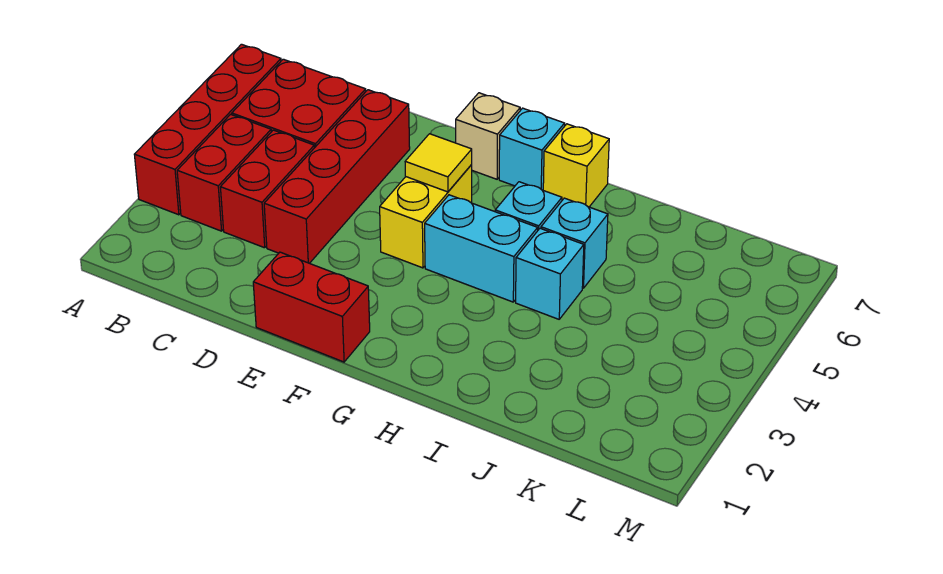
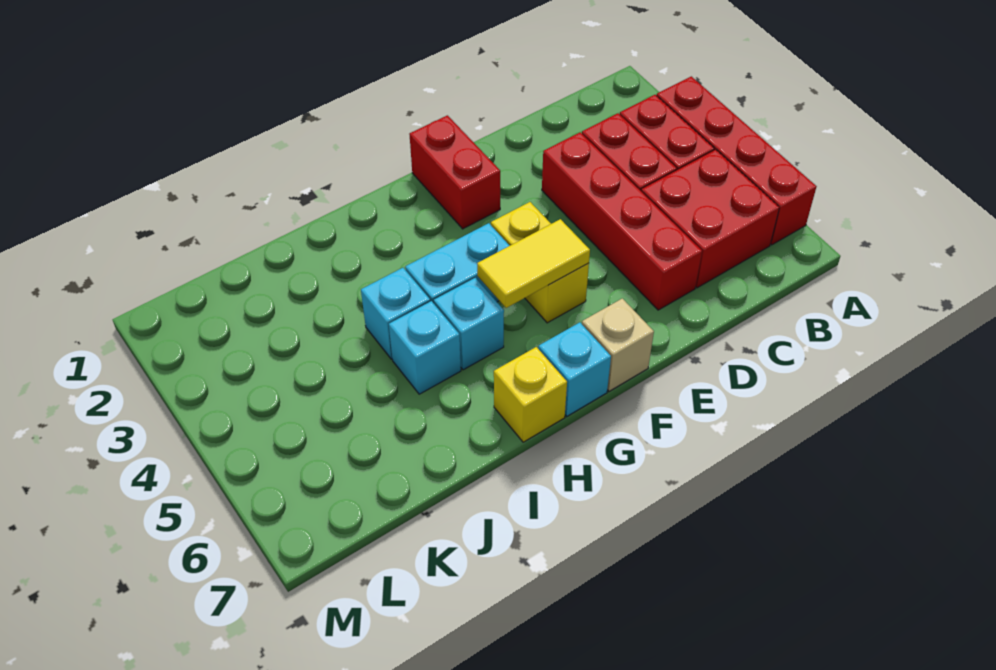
red brick E1:F1 level 1 -> red brick F1:F2 level 1
yellow tile F5 level 2 -> yellow tile F5:G5 level 2

